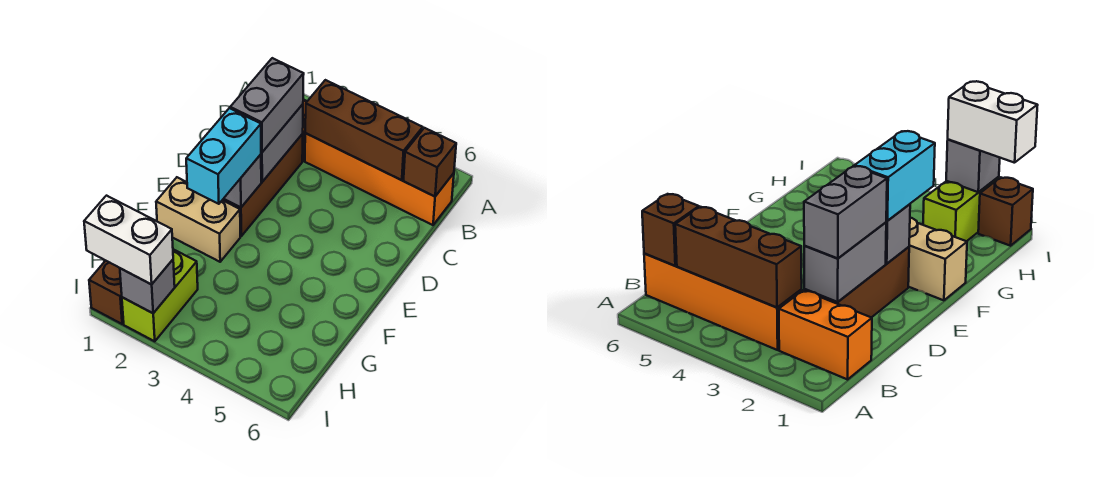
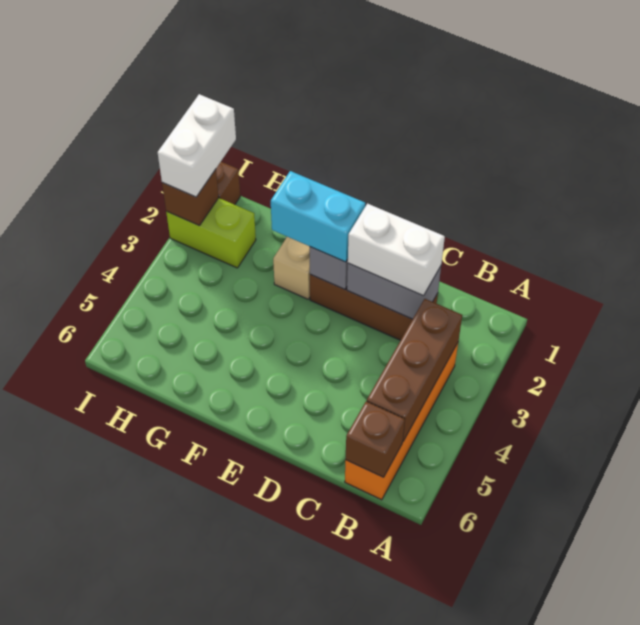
orange brick B1:B2 level 1 -> none
grey brick C2:D2 level 3 -> white brick C2:D2 level 3
grey brick I2 level 2 -> brown brick I2 level 2

